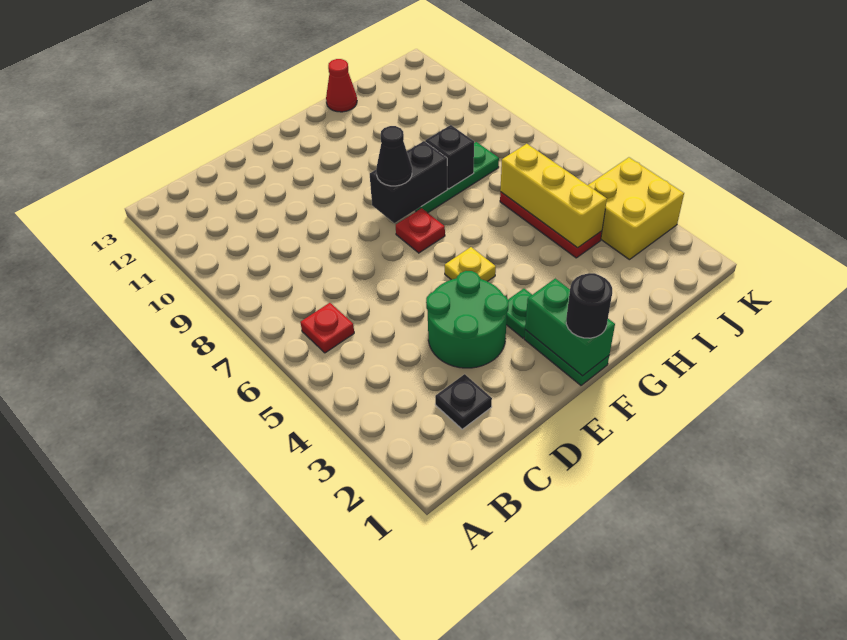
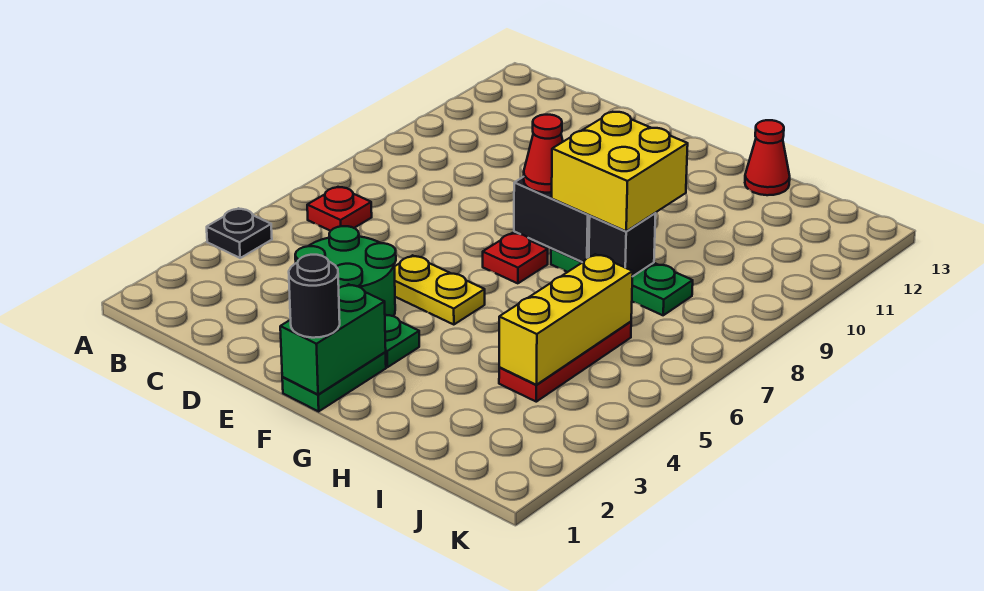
black plate C2 level 1 -> black plate A4 level 1
yellow plate F5 level 1 -> yellow plate E5:F5 level 1
black cone F8 level 3 -> red cone F8 level 3
yellow brick J3:K4 level 1 -> yellow brick G8:H9 level 3

